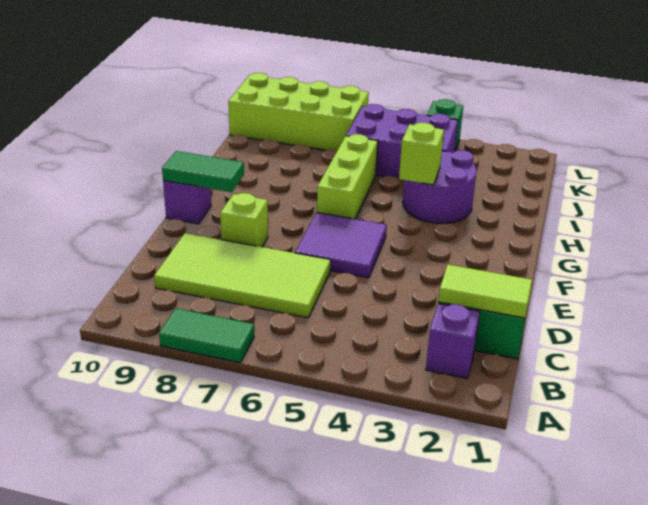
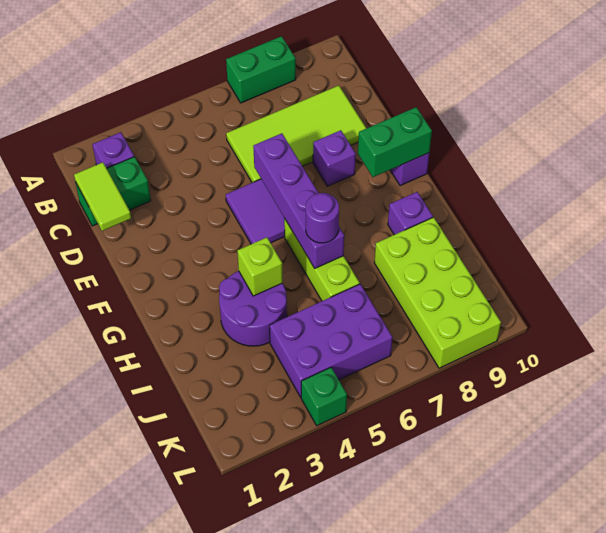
green tile A7:A8 level 1 -> green brick A7:A8 level 1
lime tile C1:C2 level 2 -> lime tile C1:D1 level 2
none -> purple brick E6:H6 level 2
lime brick E8 level 1 -> purple brick E8 level 1
green tile F9:F10 level 2 -> green brick F9:F10 level 2
none -> purple round brick H6 level 3
none -> purple brick H9 level 1
lime brick K7:L10 level 1 -> lime brick I8:L9 level 1

